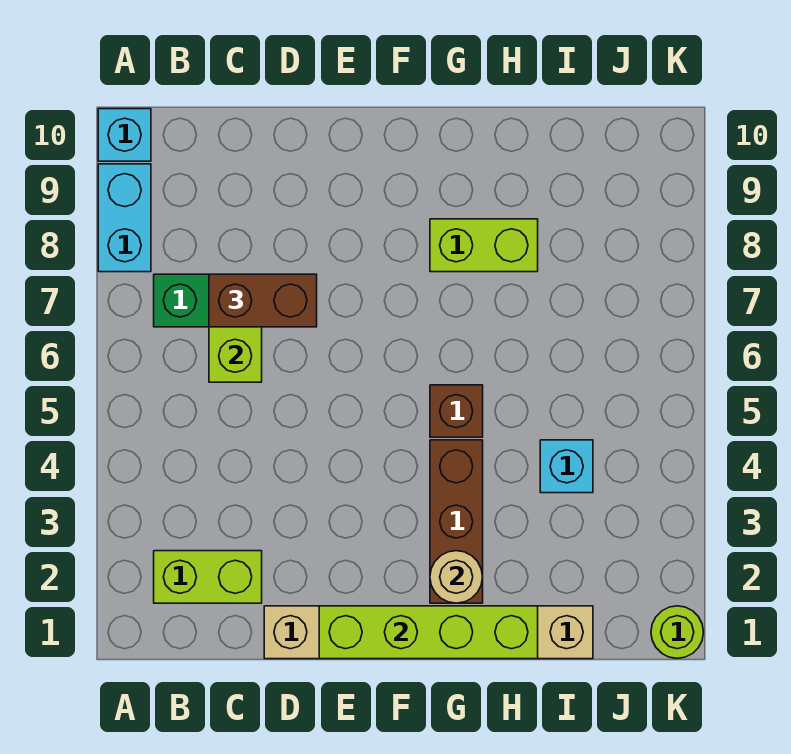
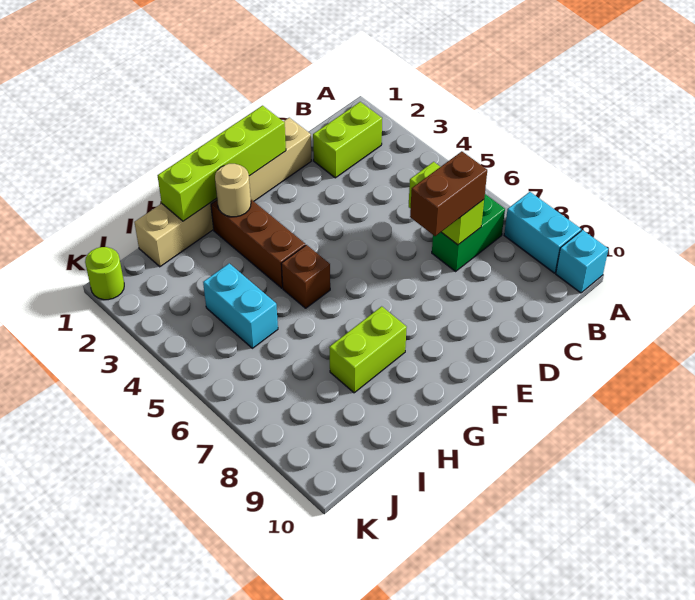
cyan brick I4 level 1 -> cyan brick I4:I5 level 1

